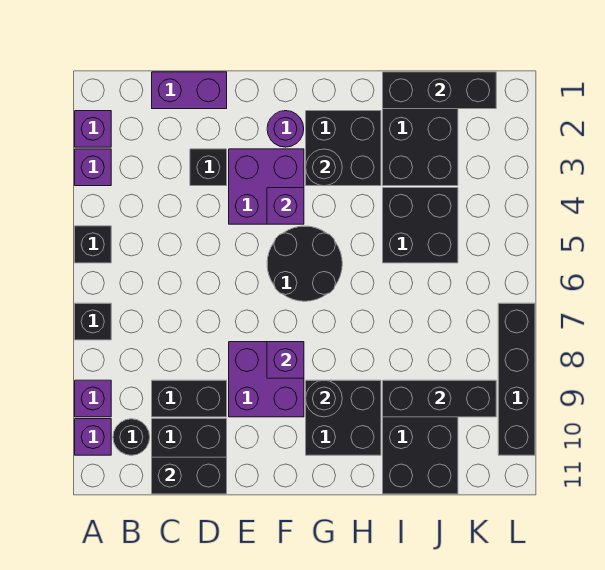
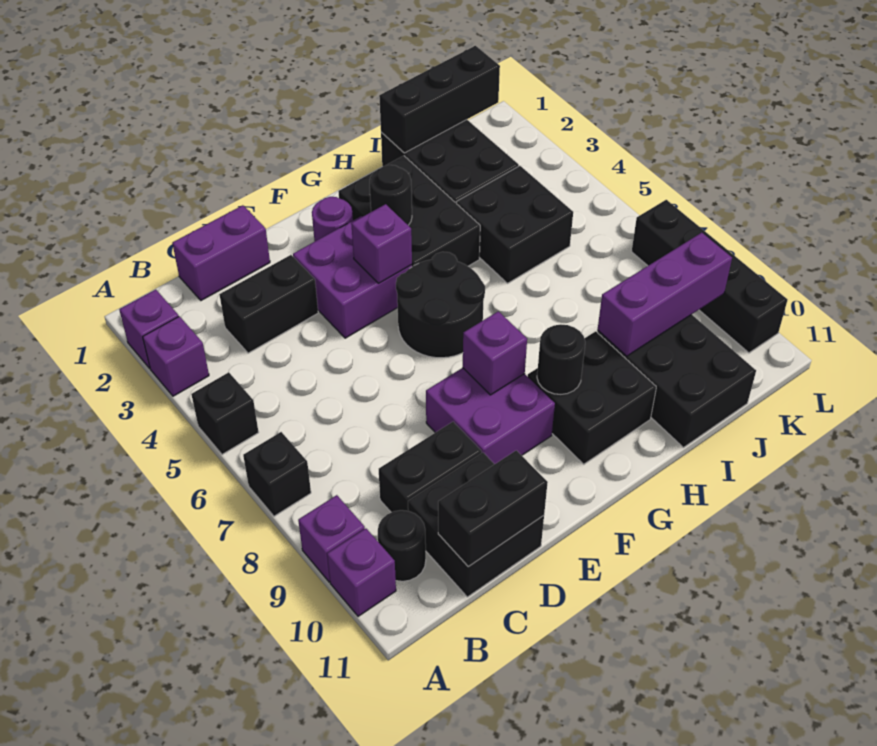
black brick D3 level 1 -> black brick C3:D3 level 1
black brick G2:H3 level 1 -> black brick G2:H4 level 1
black brick I9:K9 level 2 -> purple brick I9:K9 level 2

